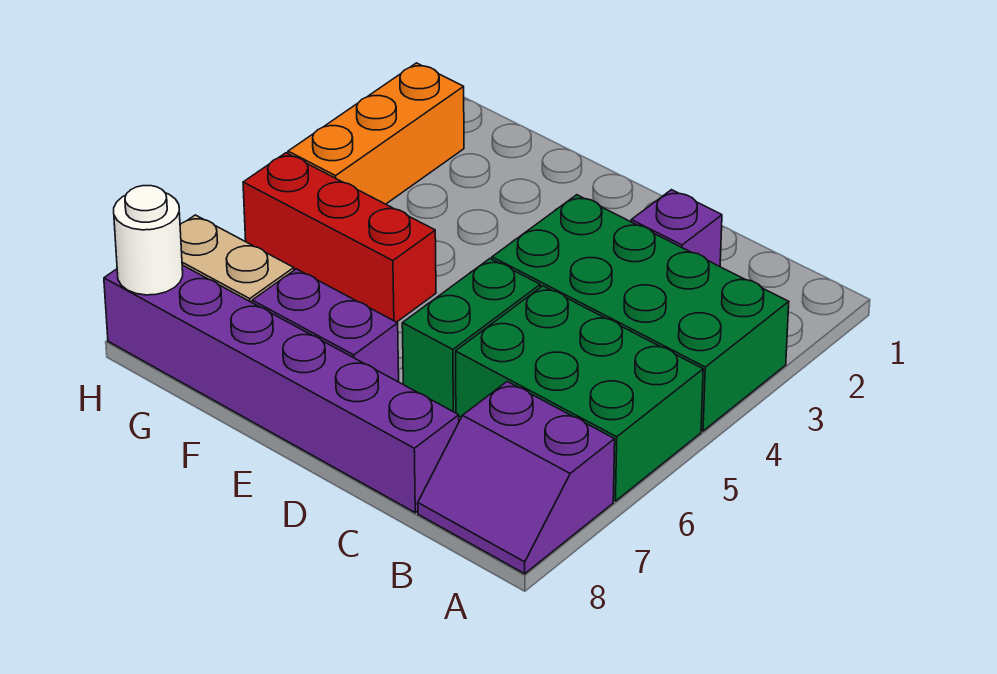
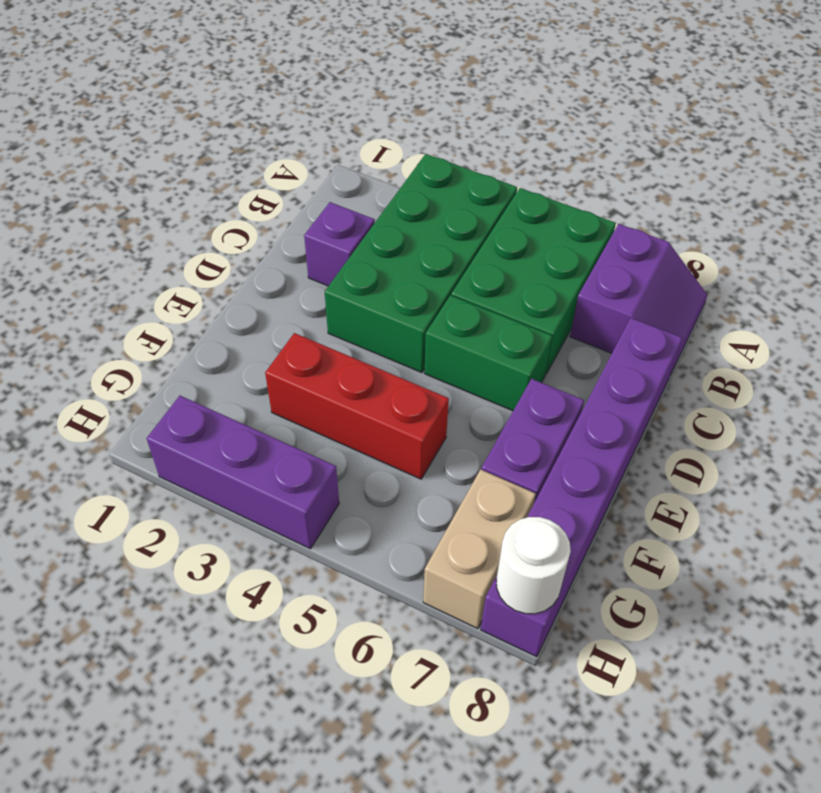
red brick F5:H5 level 1 -> red brick F3:F5 level 1
orange brick H2:H4 level 1 -> purple brick H2:H4 level 1

